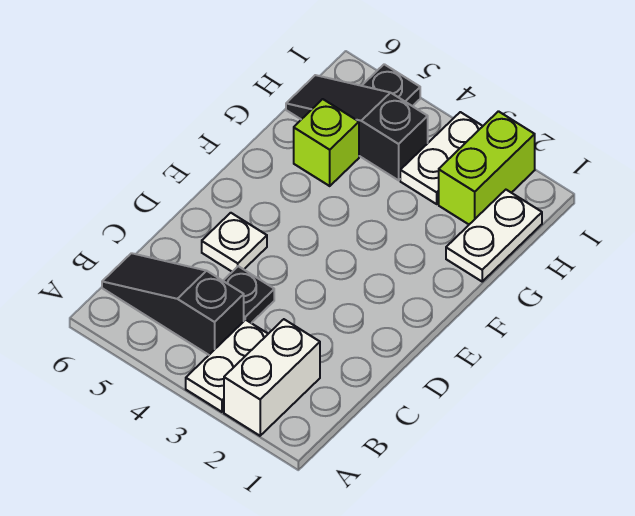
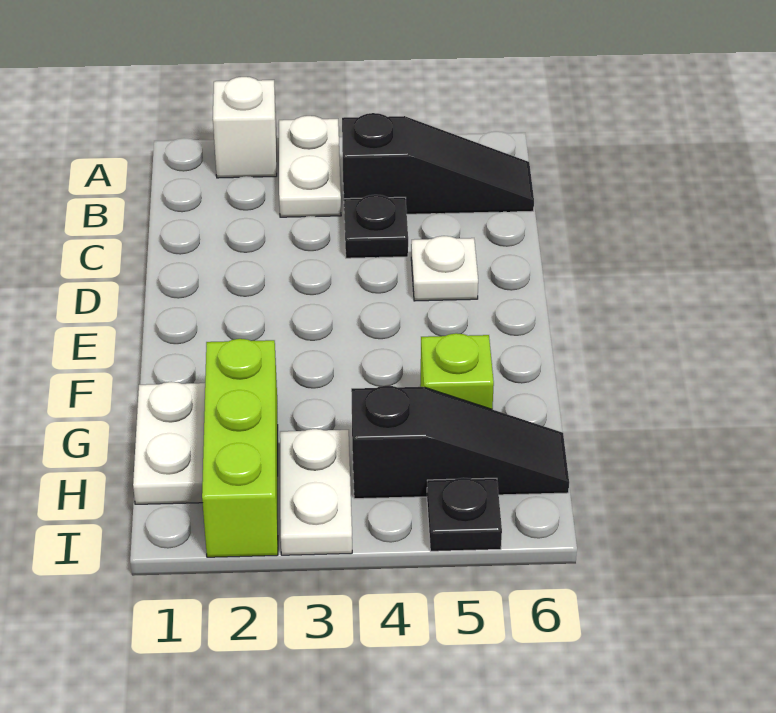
white brick A2:B2 level 1 -> white brick A2 level 1
lime brick H2:I2 level 1 -> lime brick G2:I2 level 1

